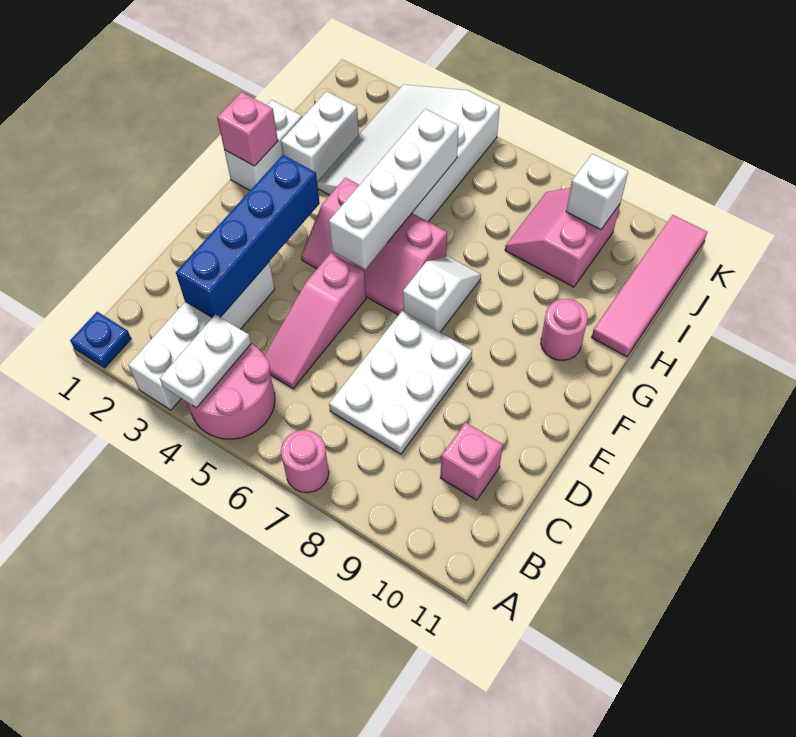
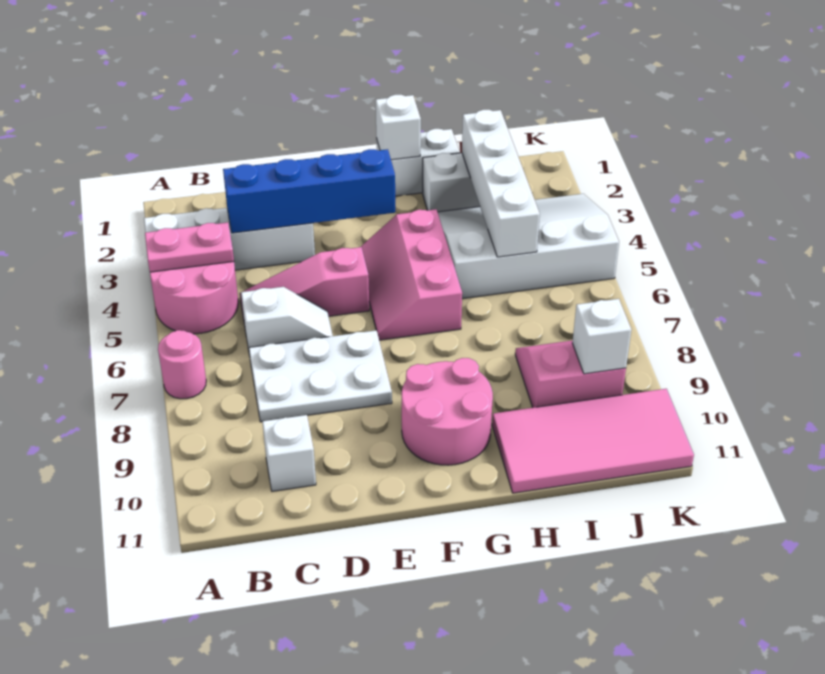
blue plate A1 level 1 -> none
white plate A4:B4 level 2 -> pink plate A4:B4 level 2
pink brick C10 level 1 -> white brick C10 level 1
white brick F5:I5 level 2 -> white brick I2:I5 level 2
white slope F7:G7 level 1 top F -> white slope C6:D6 level 1 top C
pink brick G1 level 2 -> white brick G1 level 2
pink round brick G10 level 1 -> pink round brick F9:G10 level 1
pink tile H11:K11 level 1 -> pink tile H10:K11 level 1

